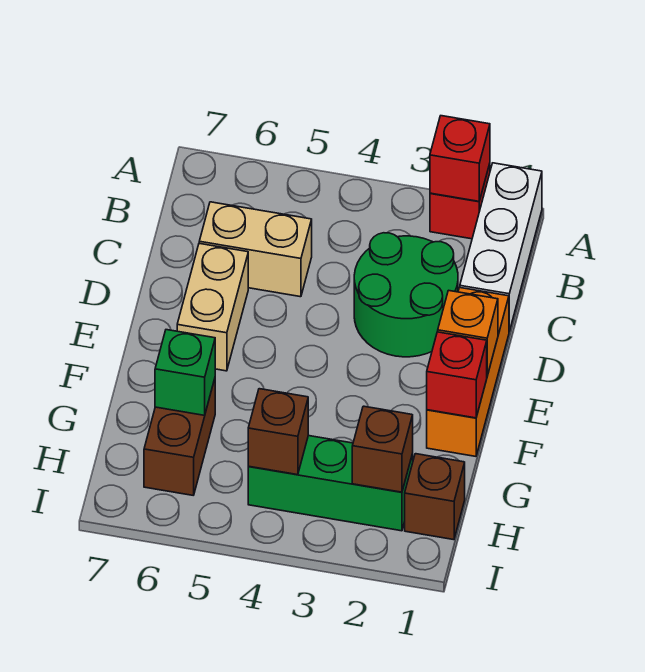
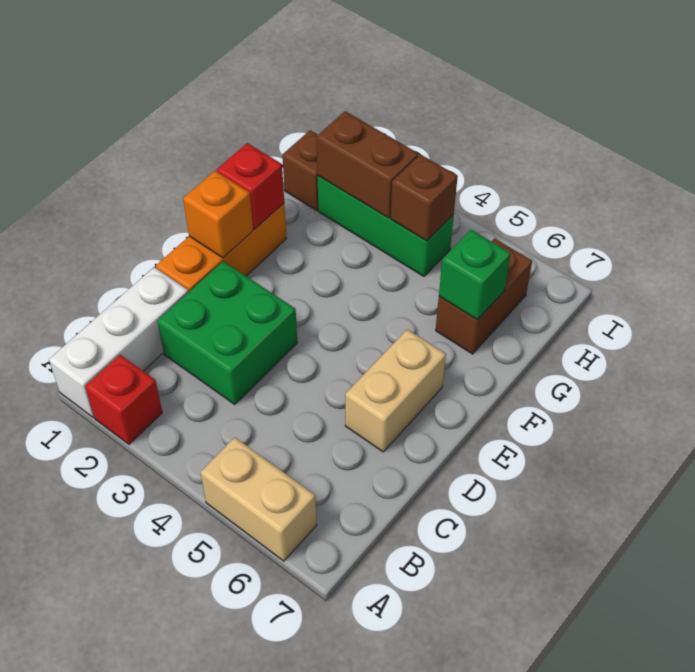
red brick A2 level 2 -> none
green round brick C2:D3 level 1 -> green brick C2:D3 level 1
tan brick C5:C6 level 1 -> tan brick A5:A6 level 1
brown brick H2 level 2 -> brown brick H2:H3 level 2

